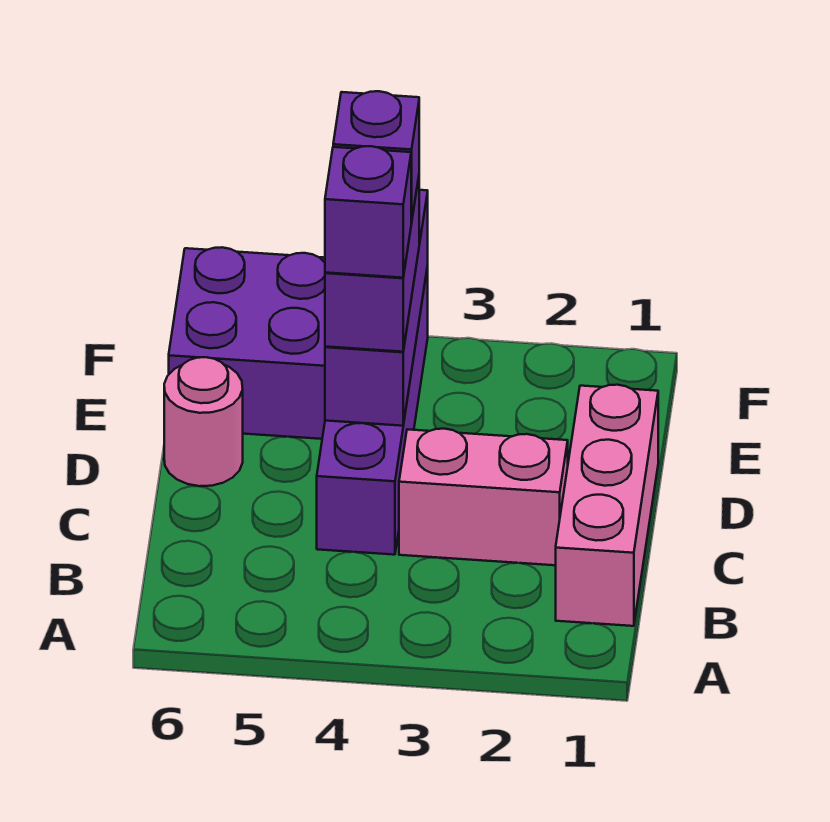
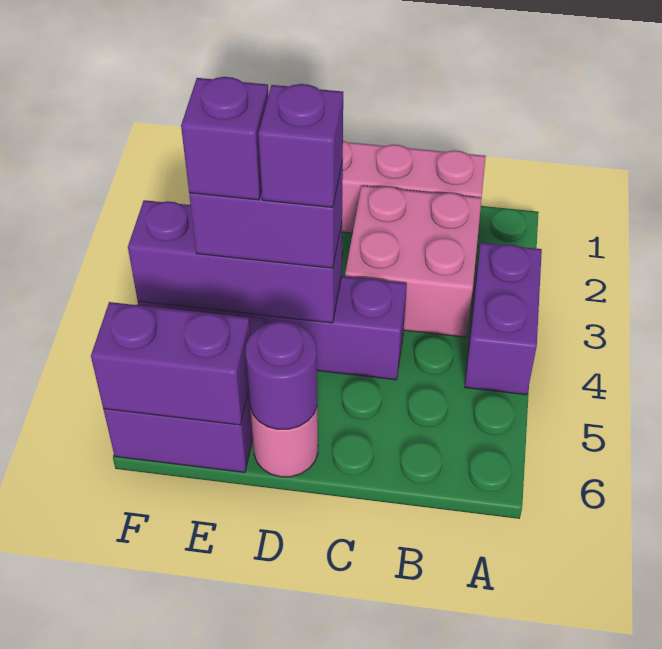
none -> purple brick A3:A4 level 1
pink brick C2:C3 level 1 -> pink brick B2:C3 level 1
none -> purple round brick D6 level 2
none -> purple brick E6:F6 level 2

